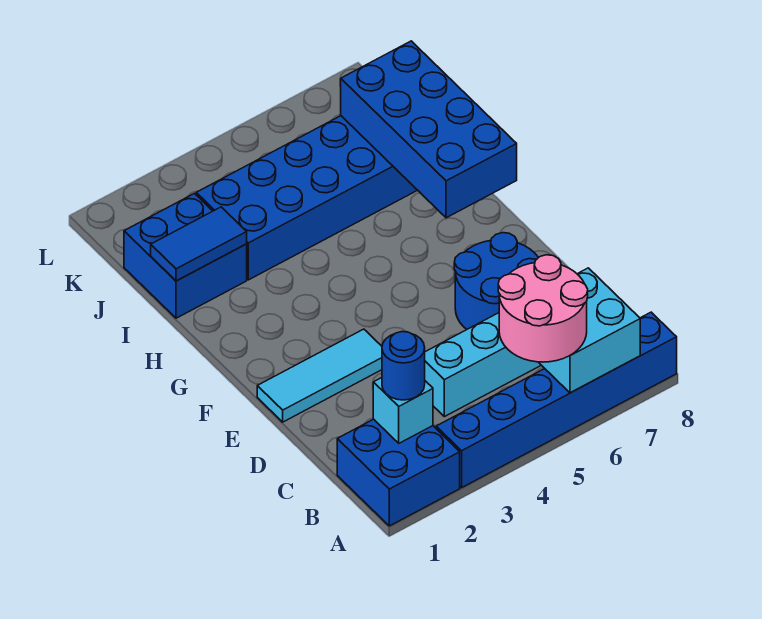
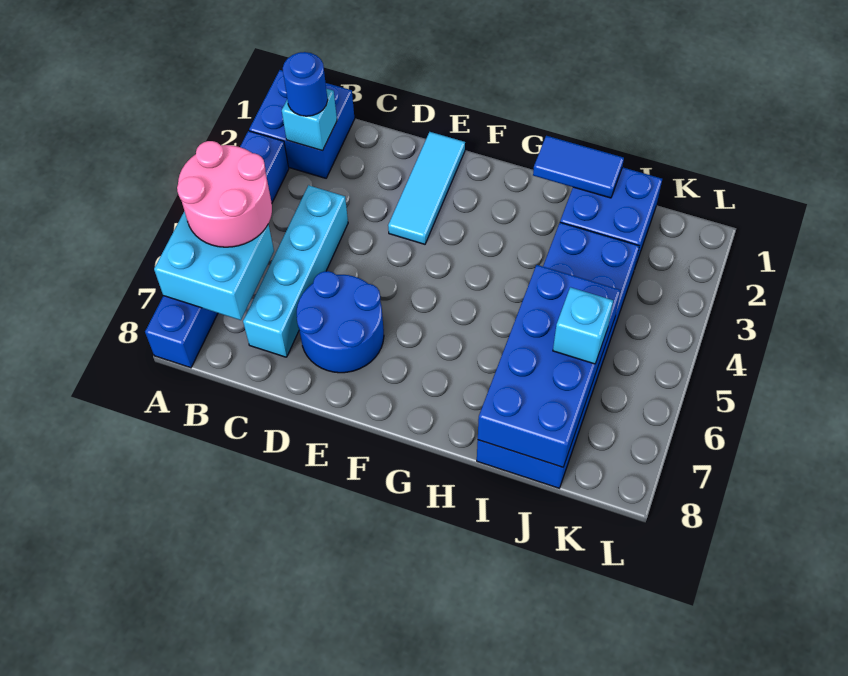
blue brick G7:J8 level 2 -> blue brick I5:J8 level 2
blue tile I1:I2 level 2 -> blue tile H1:I1 level 2
none -> cyan brick J6 level 3

